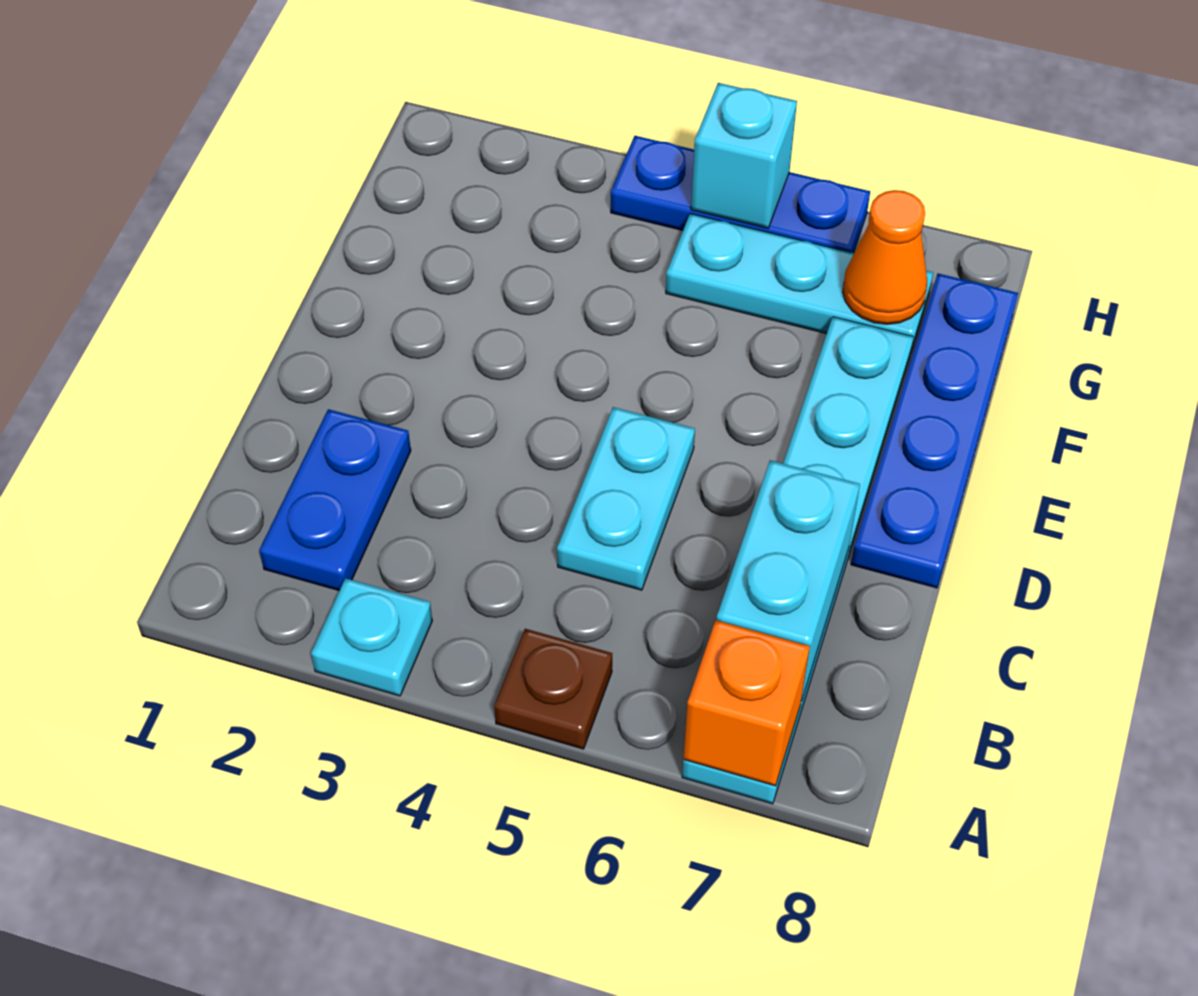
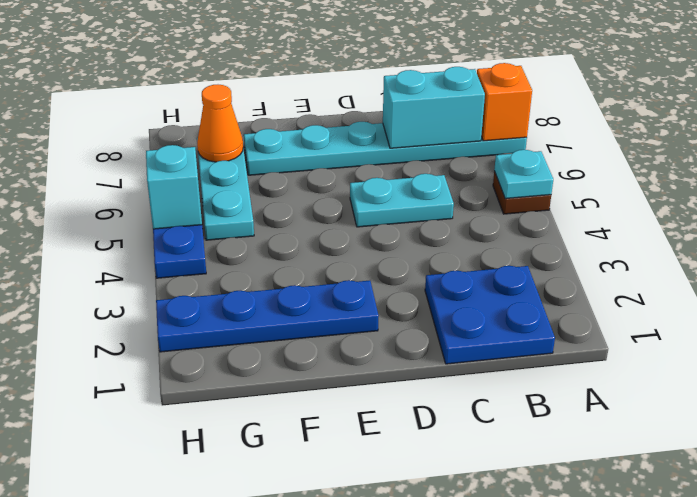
cyan plate A3 level 1 -> cyan plate A5 level 2
blue plate B2:C2 level 1 -> blue plate B1:C2 level 1
blue plate D8:G8 level 1 -> blue plate E2:H2 level 1

